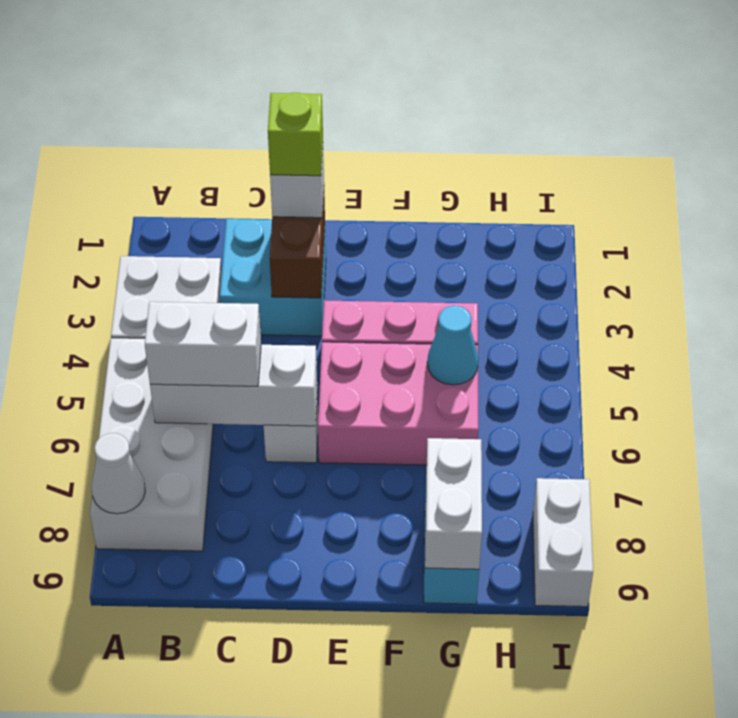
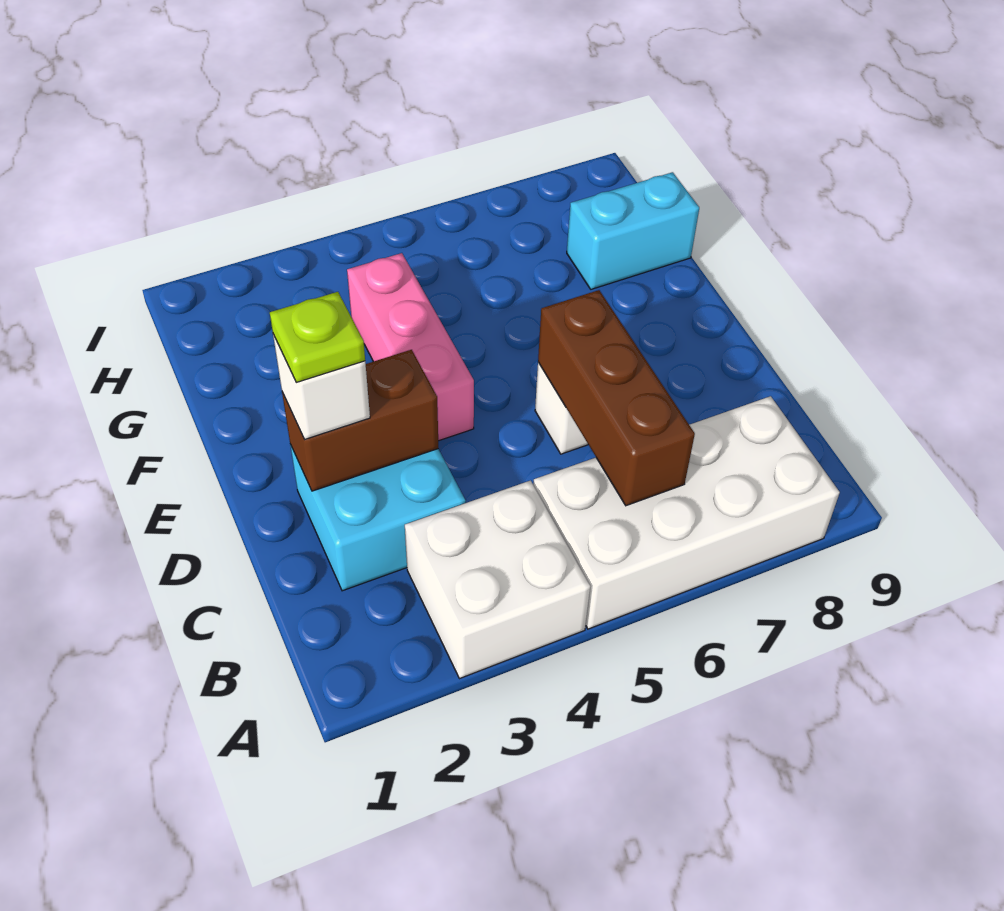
white cone A8 level 2 -> none
white brick B6:D6 level 2 -> brown brick B6:D6 level 2
white brick B6:C6 level 3 -> none
lime brick D2 level 4 -> lime plate D2 level 4
pink brick E5:G6 level 1 -> none
cyan cone G5 level 2 -> none
white brick G8:G9 level 2 -> none
white brick I8:I9 level 1 -> none

